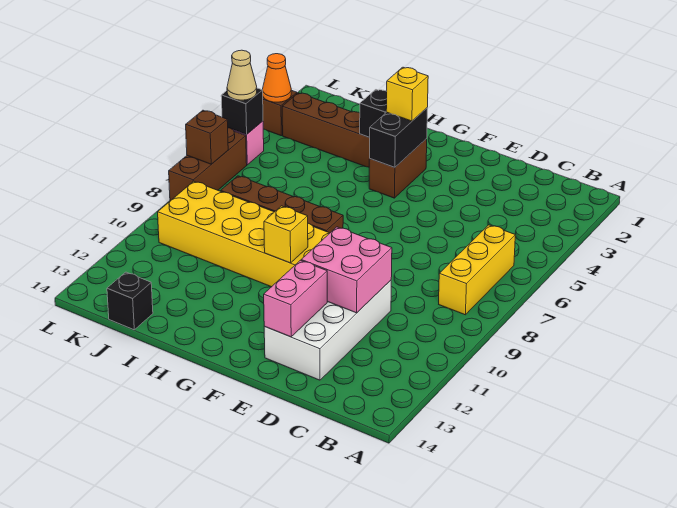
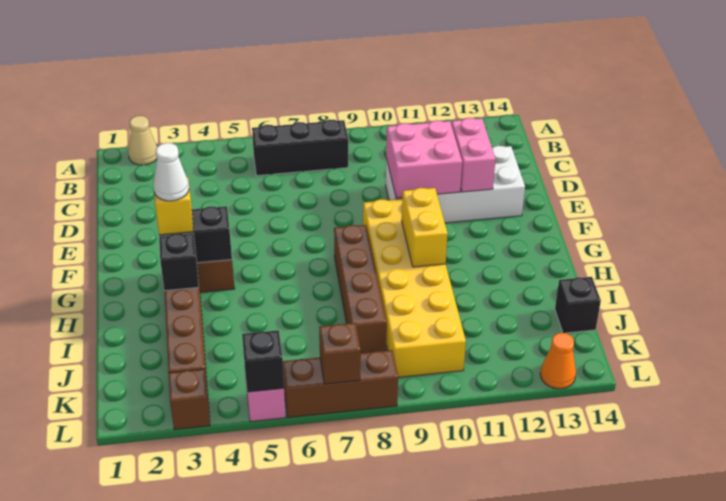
yellow brick B6:B8 level 1 -> black brick B6:B8 level 1
pink brick E12:E13 level 2 -> pink brick D12:E12 level 2
none -> white cone G3 level 4
yellow brick G10 level 2 -> yellow brick G10:H10 level 2
orange cone L3 level 2 -> orange cone L13 level 1
tan cone L5 level 3 -> tan cone A2 level 1

